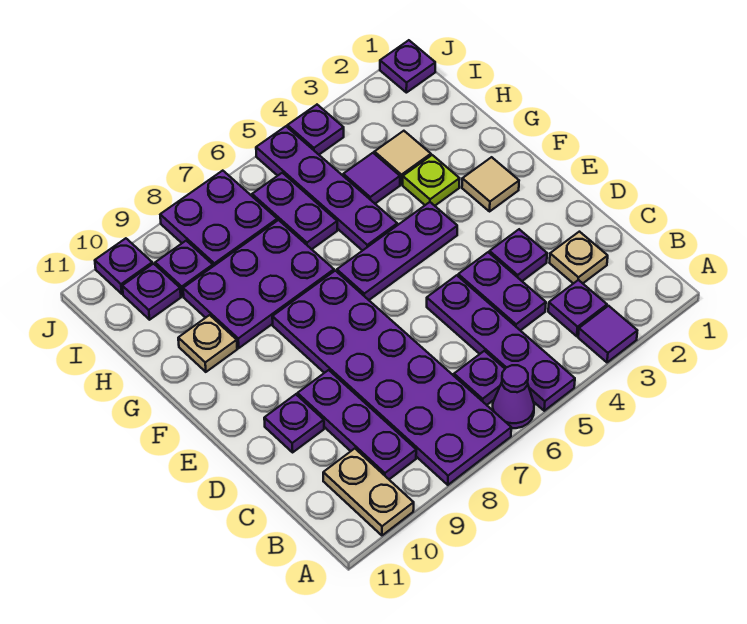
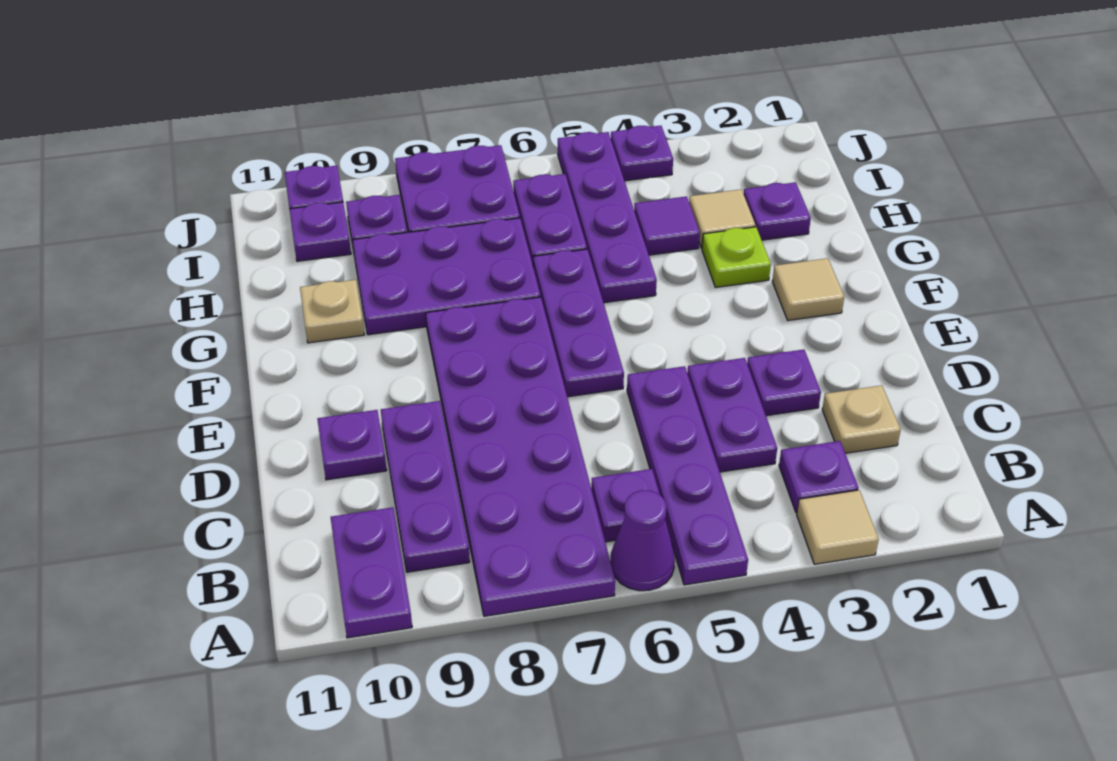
purple tile A3 level 1 -> tan tile A3 level 1
tan plate A10:B10 level 1 -> purple plate A10:B10 level 1
purple plate F4:F6 level 1 -> purple plate E6:G6 level 1
purple plate J1 level 1 -> purple plate H2 level 1

